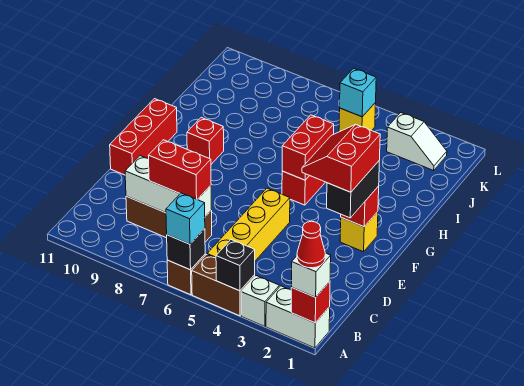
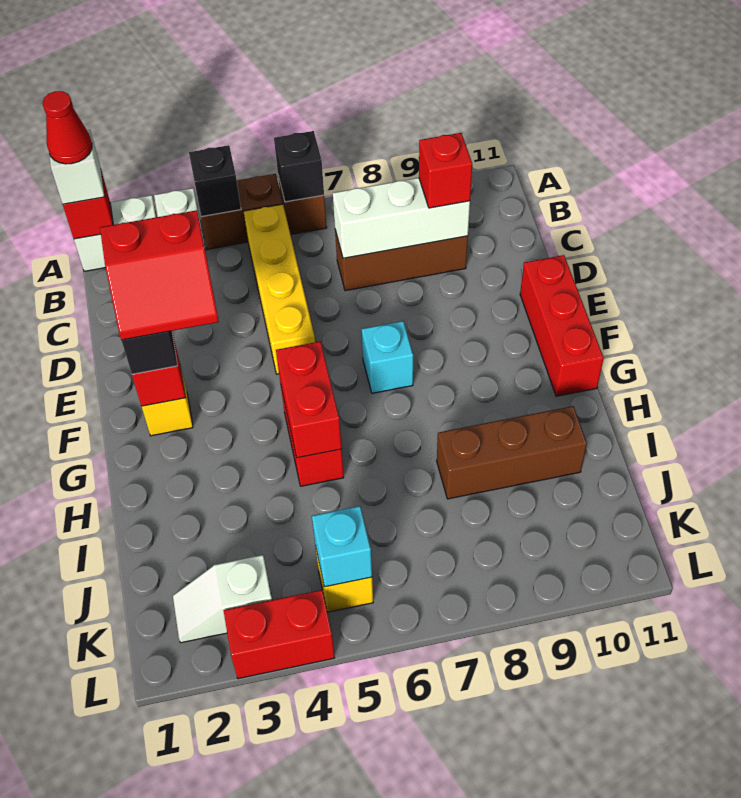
cyan brick A6 level 3 -> cyan brick F7 level 1
red brick C7:C8 level 3 -> red brick L3:L4 level 1
red slope E2:F3 level 4 top 2 -> red slope E2:F3 level 4 top E
red brick G9 level 1 -> red brick C9 level 3
none -> brown brick I8:I10 level 1

